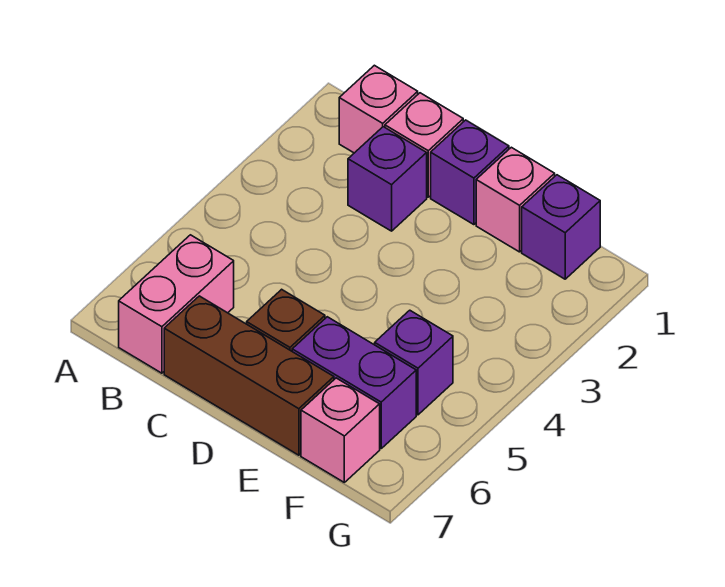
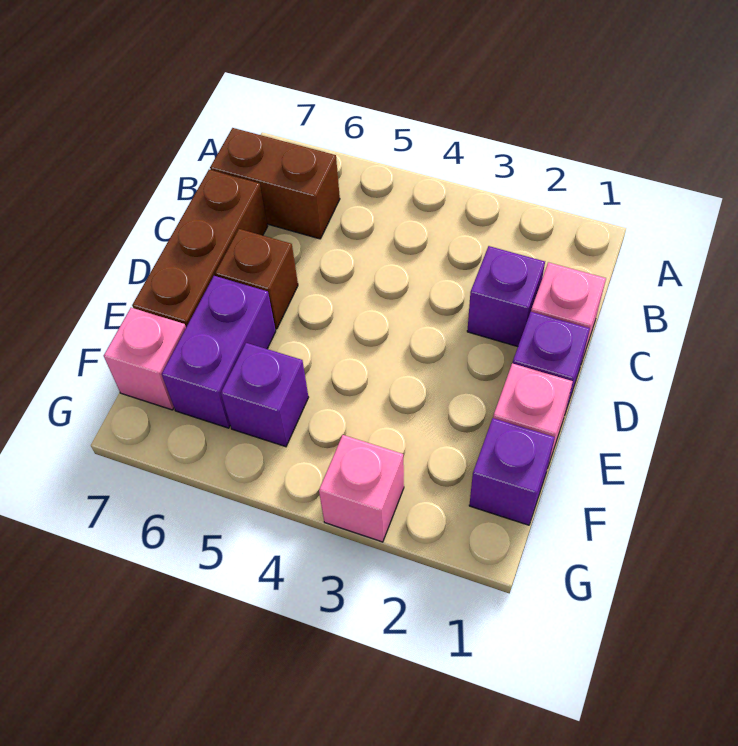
pink brick B1 level 1 -> pink brick G3 level 1
pink brick B6:B7 level 1 -> brown brick B6:B7 level 1

